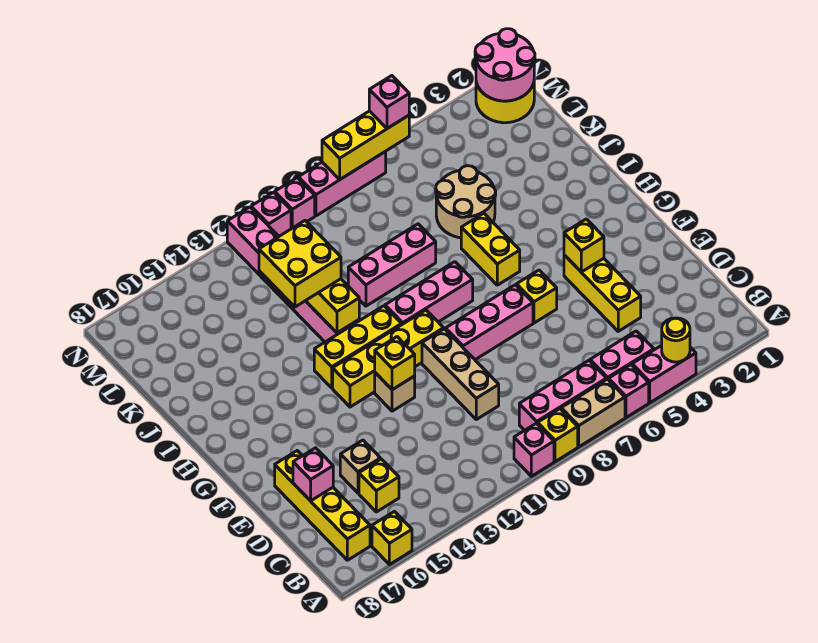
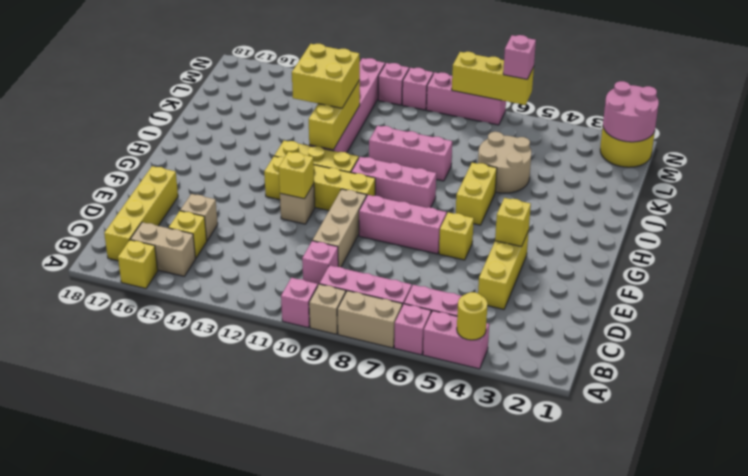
yellow brick A9 level 1 -> tan brick A9 level 1
none -> tan brick B15:B16 level 1
pink brick D17 level 2 -> pink brick C10 level 1

